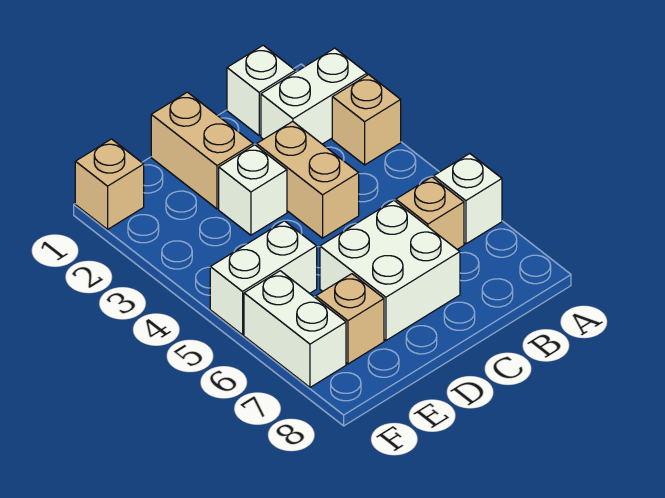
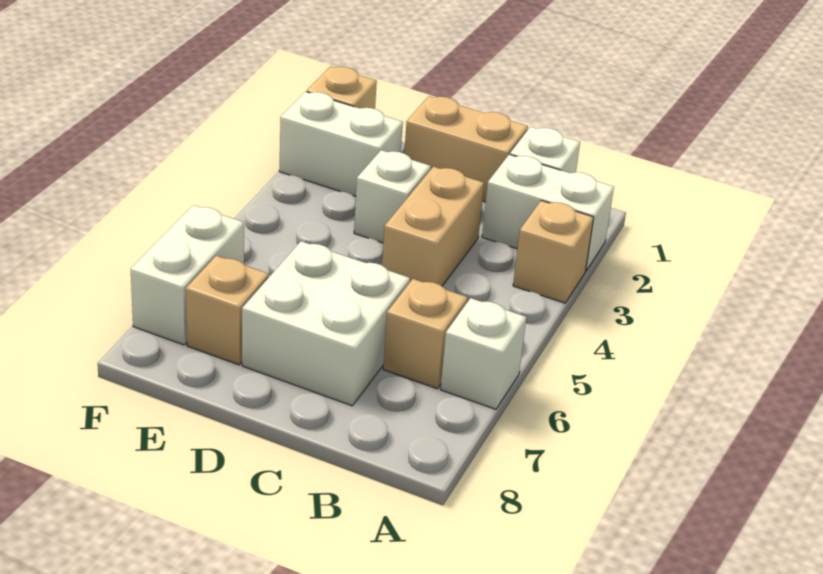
tan brick D1:D2 level 1 -> tan brick C1:D1 level 1
white brick E5:F5 level 1 -> white brick E2:F2 level 1

